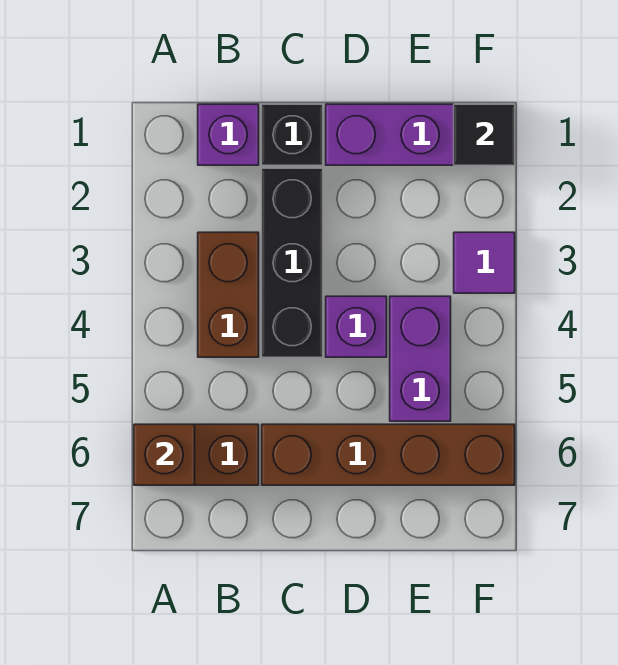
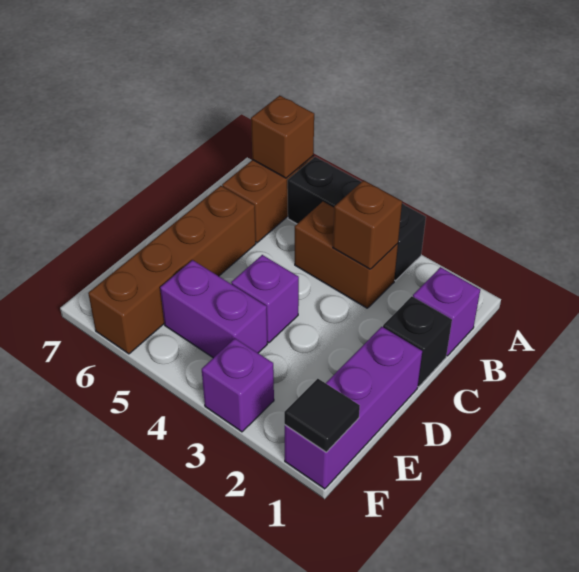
none -> brown brick B3 level 2
black brick C2:C4 level 1 -> black brick A3:A5 level 1
purple tile F3 level 1 -> purple brick F3 level 1

